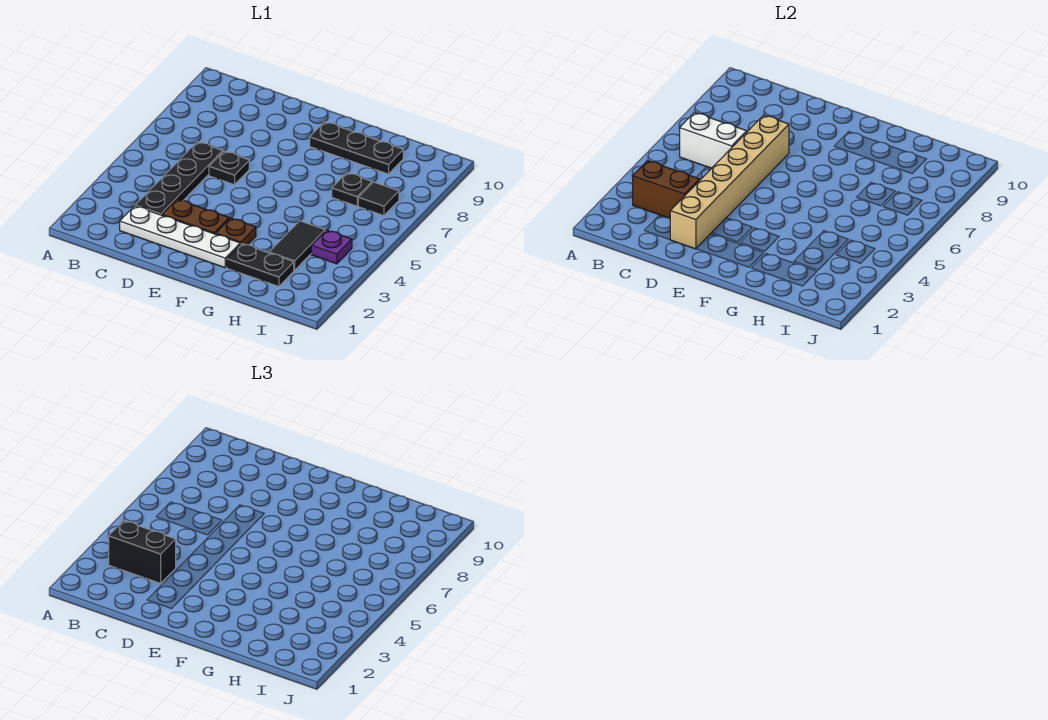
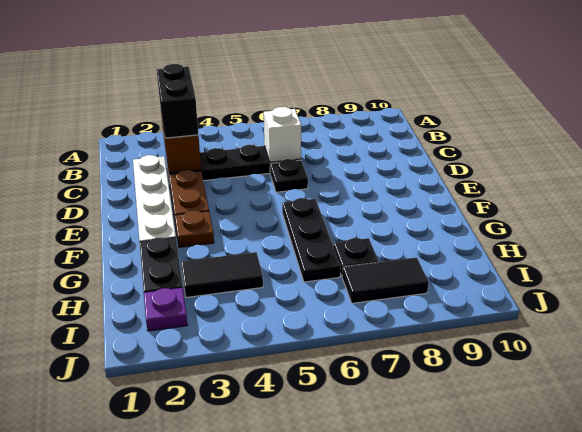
white brick B6:C6 level 2 -> white brick C6 level 2
tan brick D2:D7 level 2 -> none
black plate F9:H9 level 1 -> black plate F6:H6 level 1
purple plate I4 level 1 -> purple plate I2 level 1
black tile I7 level 1 -> black tile I7:I8 level 1

